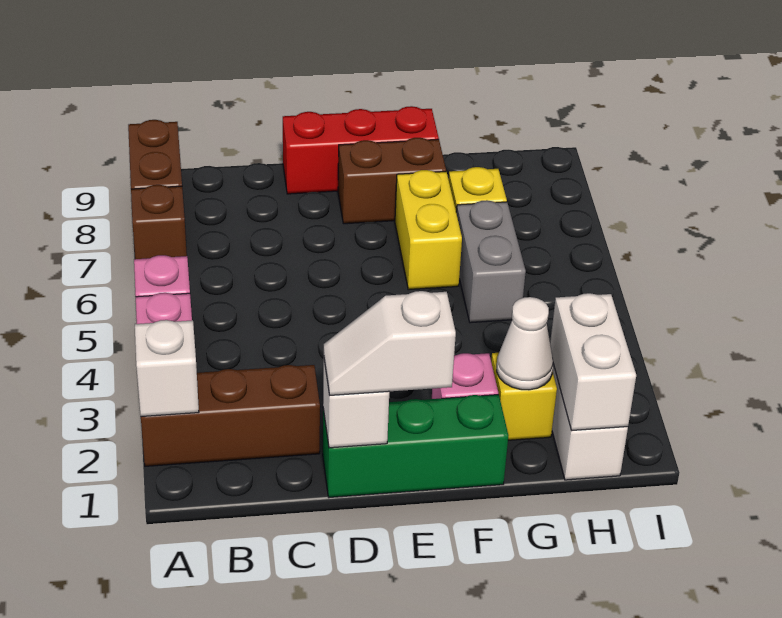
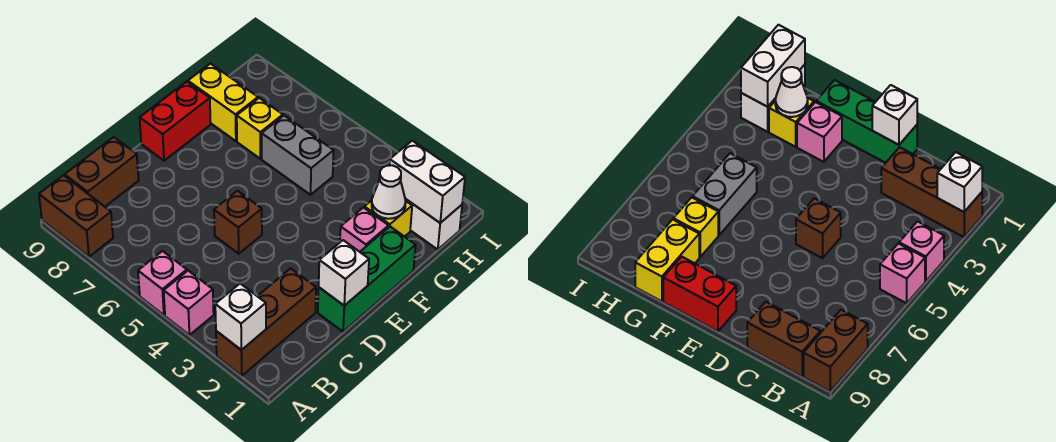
brown brick A7 level 1 -> brown brick D5 level 1
white slope D1:E1 level 3 top E -> none
red brick D9:F9 level 1 -> red brick E9:F9 level 1
brown brick E8:F8 level 1 -> brown brick B9:C9 level 1
yellow brick F6:F7 level 1 -> yellow brick G8:G9 level 1

